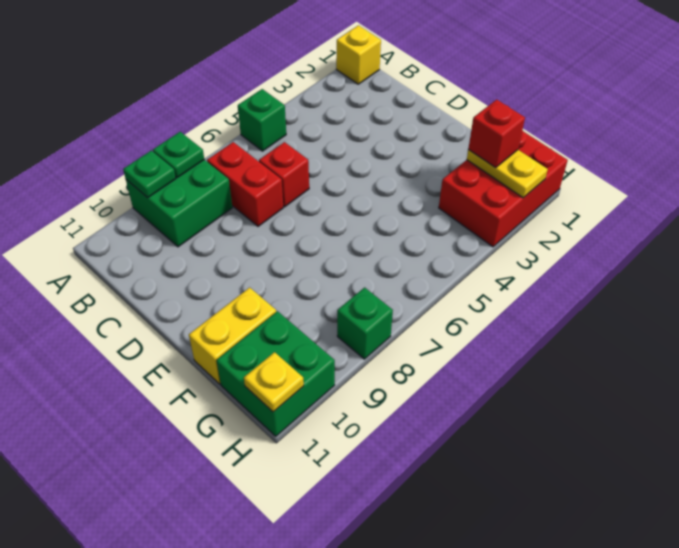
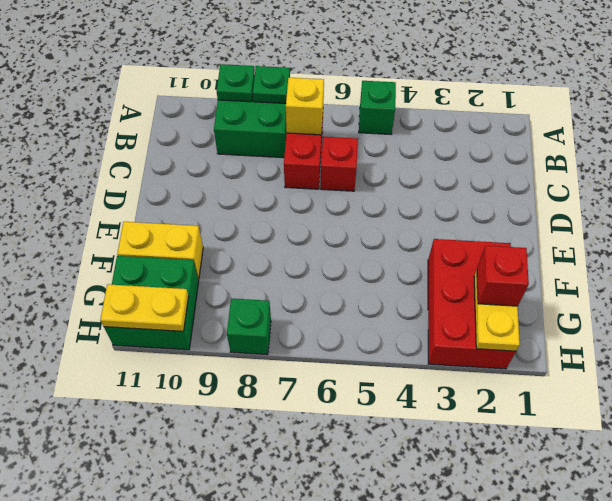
yellow brick A1 level 1 -> yellow brick B7 level 2
red brick G1:H3 level 1 -> red brick F2:H3 level 1
yellow plate H11 level 2 -> yellow plate H10:H11 level 2

